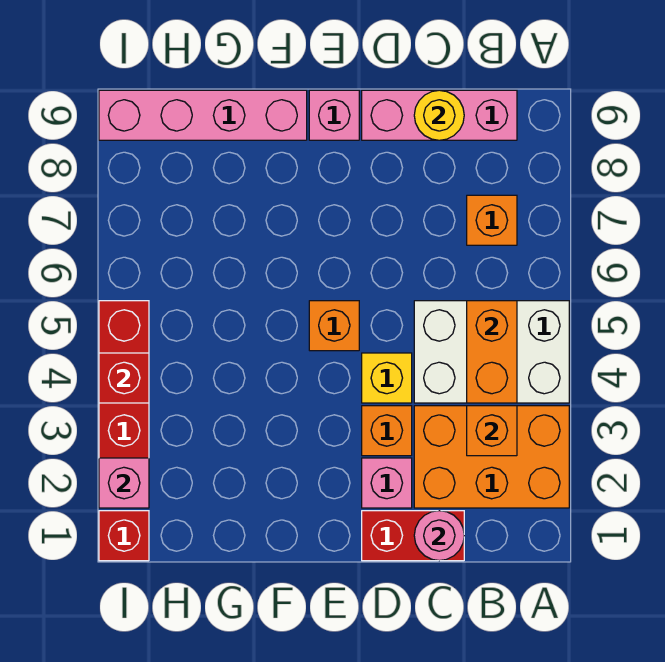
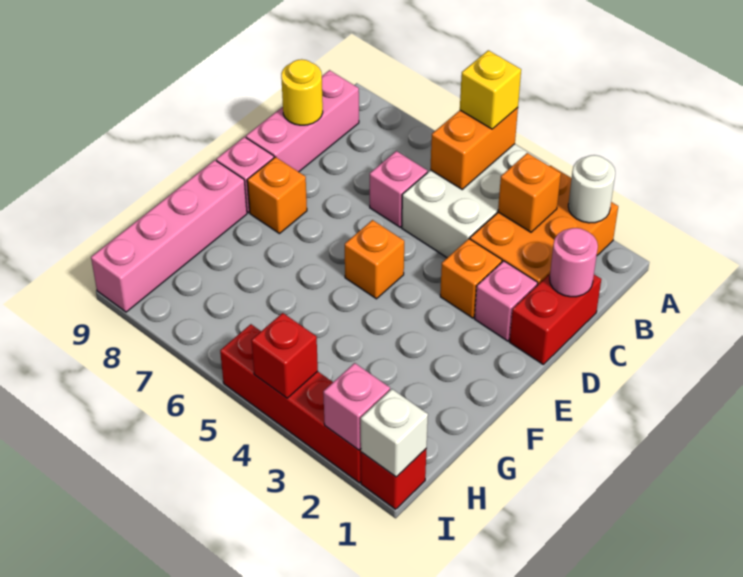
none -> white round brick A2 level 2
orange brick B4:B5 level 2 -> orange brick A5:B5 level 2
orange brick B7 level 1 -> orange brick E8 level 1
none -> pink brick C6 level 1
yellow brick D4 level 1 -> yellow brick A5 level 3
none -> white brick I1 level 2

